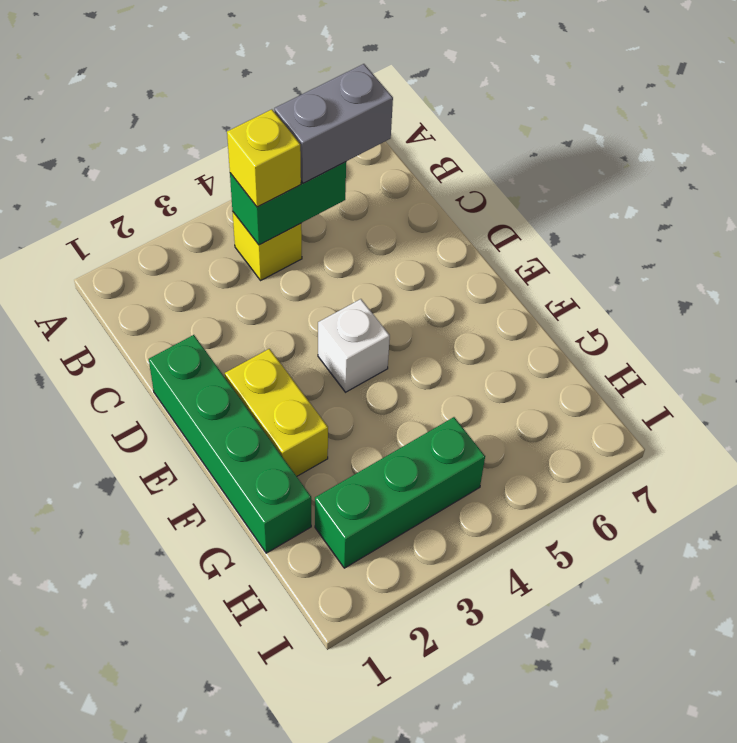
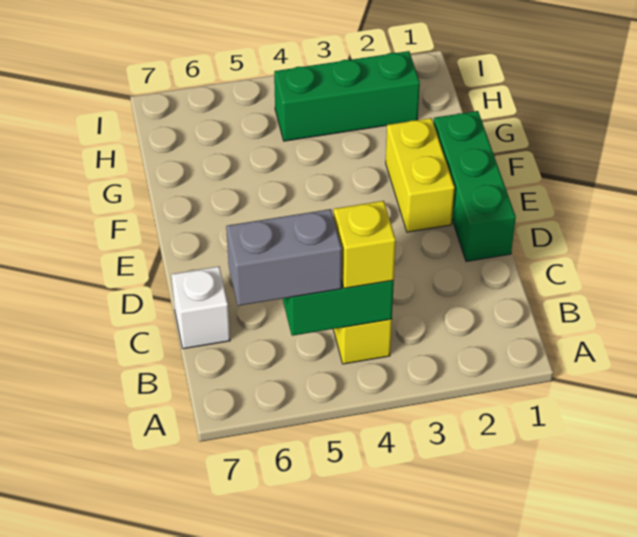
green brick D1:G1 level 1 -> green brick D1:F1 level 1
white brick E4 level 1 -> white brick C7 level 1

